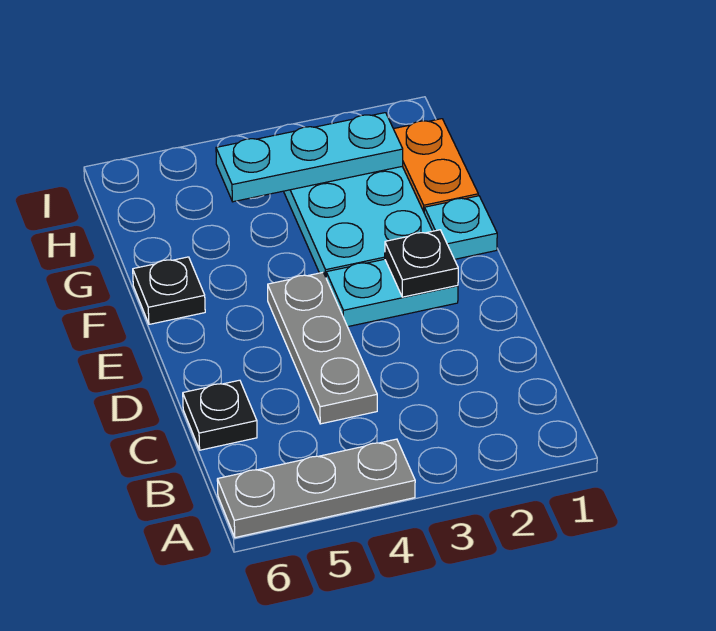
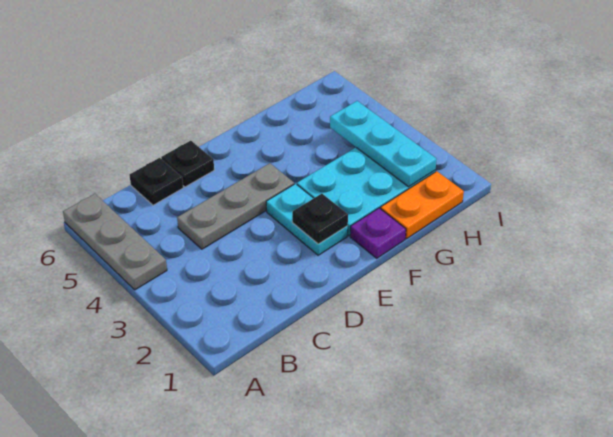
cyan plate F1 level 1 -> purple plate F1 level 1
black plate F6 level 1 -> black plate D6 level 1

